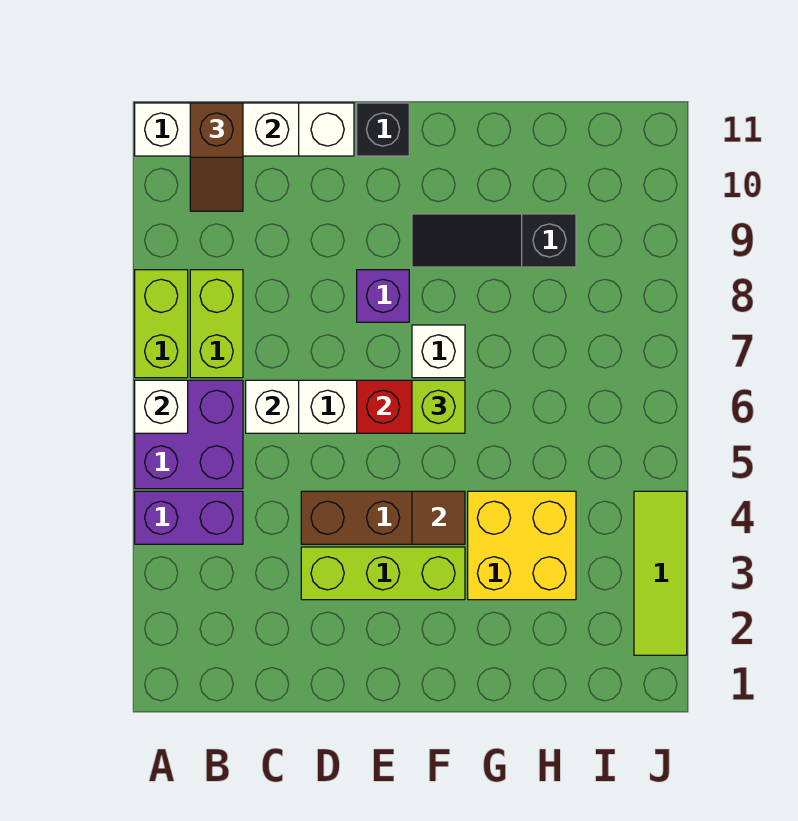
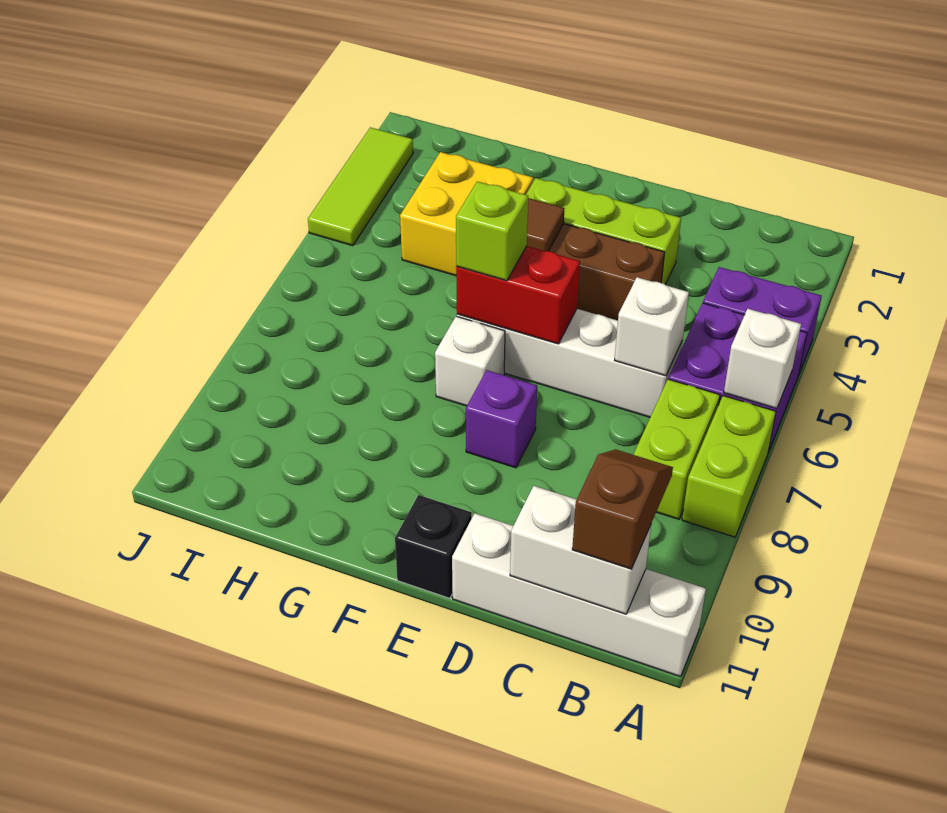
black slope F9:H9 level 1 top H -> none

